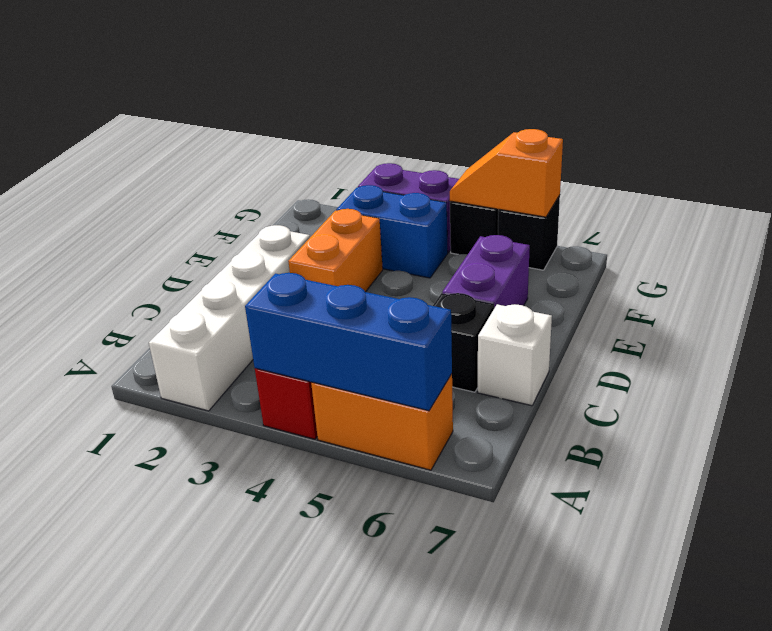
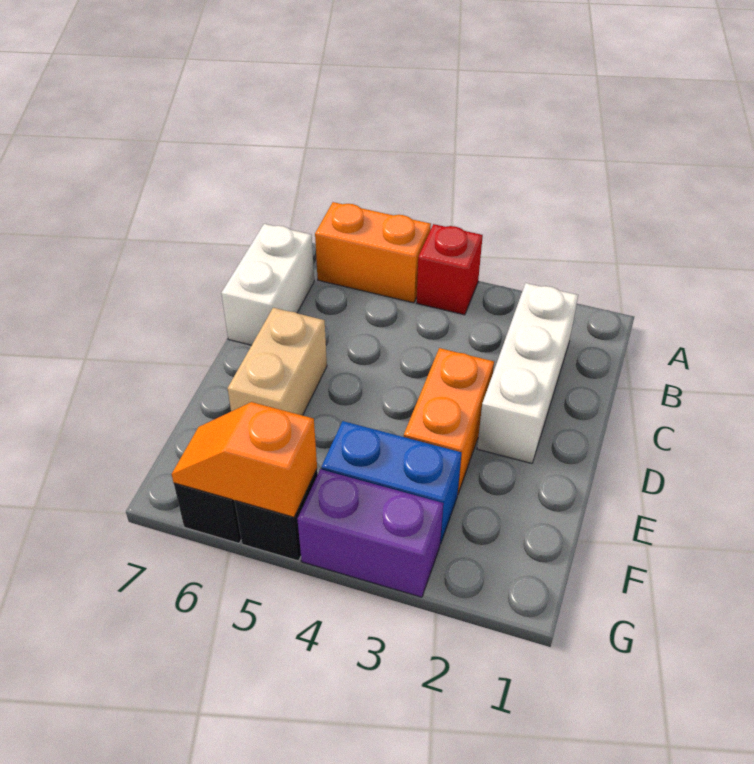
white brick A2:D2 level 1 -> white brick B2:D2 level 1
blue brick A4:A6 level 2 -> none
black brick C6 level 1 -> none
white brick C7 level 1 -> white brick B7:C7 level 1
purple brick D6:E6 level 1 -> tan brick D6:E6 level 1
orange slope G5:G6 level 2 top 6 -> orange slope G5:G6 level 2 top 5

